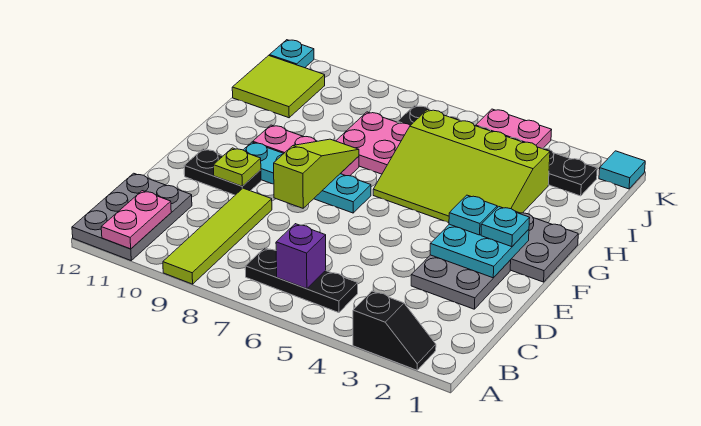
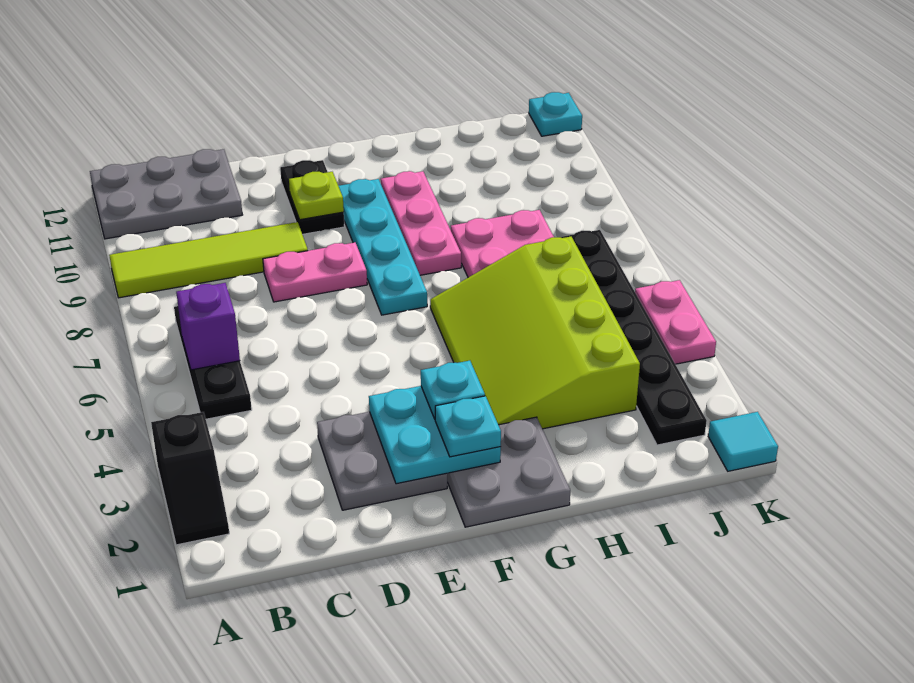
pink plate A11:B11 level 2 -> pink plate D8:E8 level 1
lime slope E8:G8 level 2 top E -> none
lime tile I11:J12 level 1 -> none

